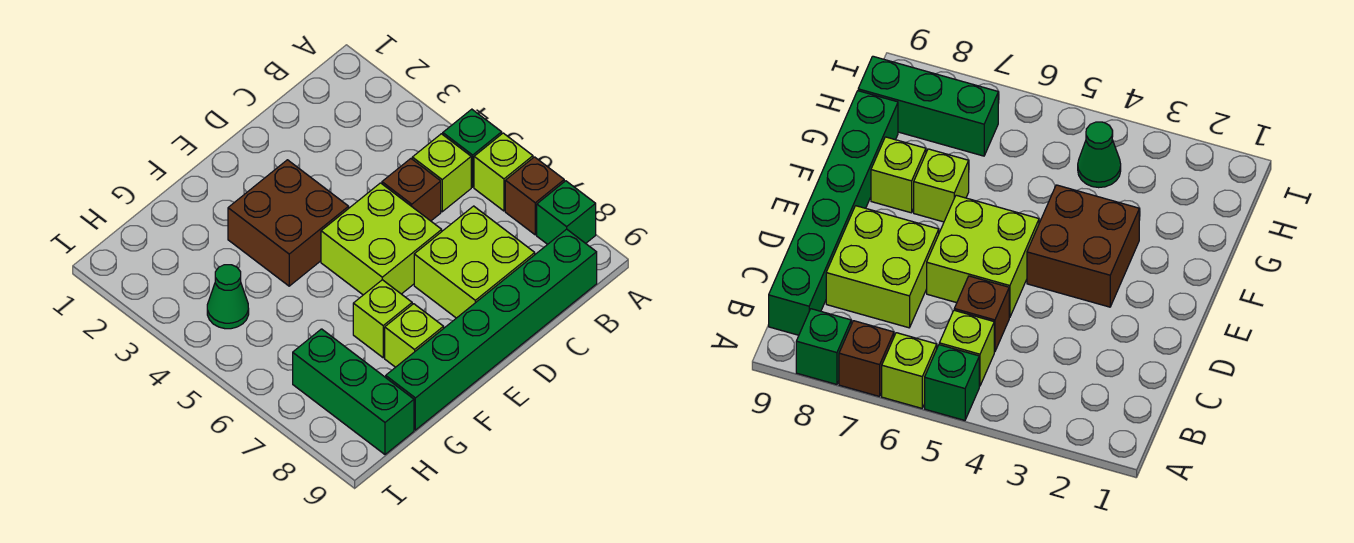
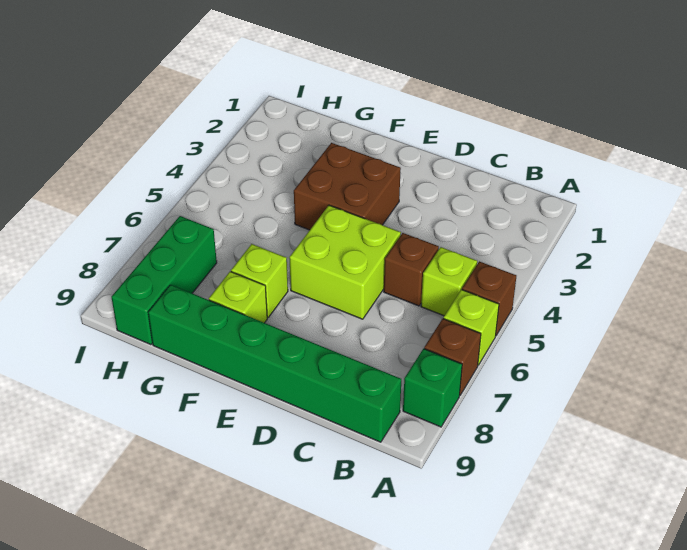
green brick A5 level 1 -> brown brick A5 level 1
lime brick C7:D8 level 1 -> none
green cone H4 level 1 -> none

